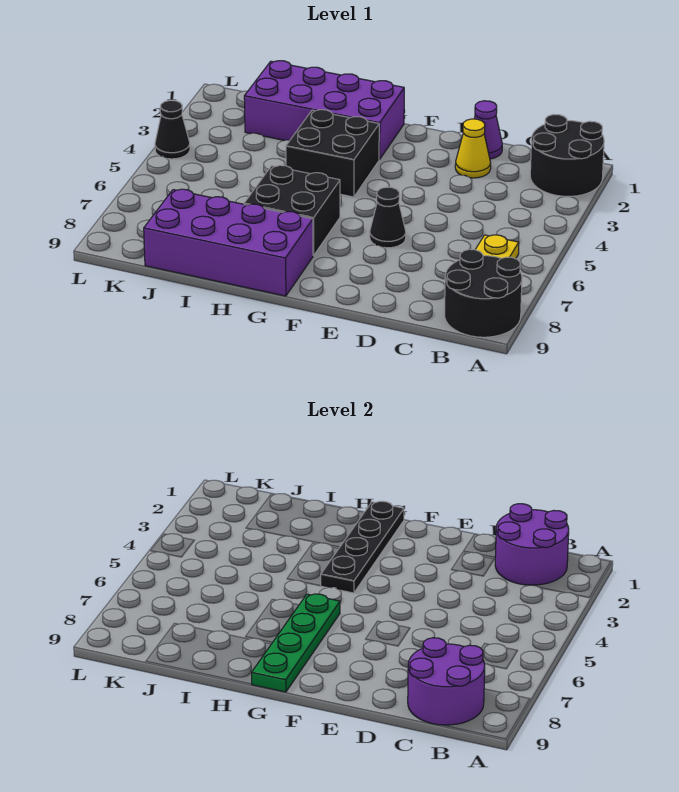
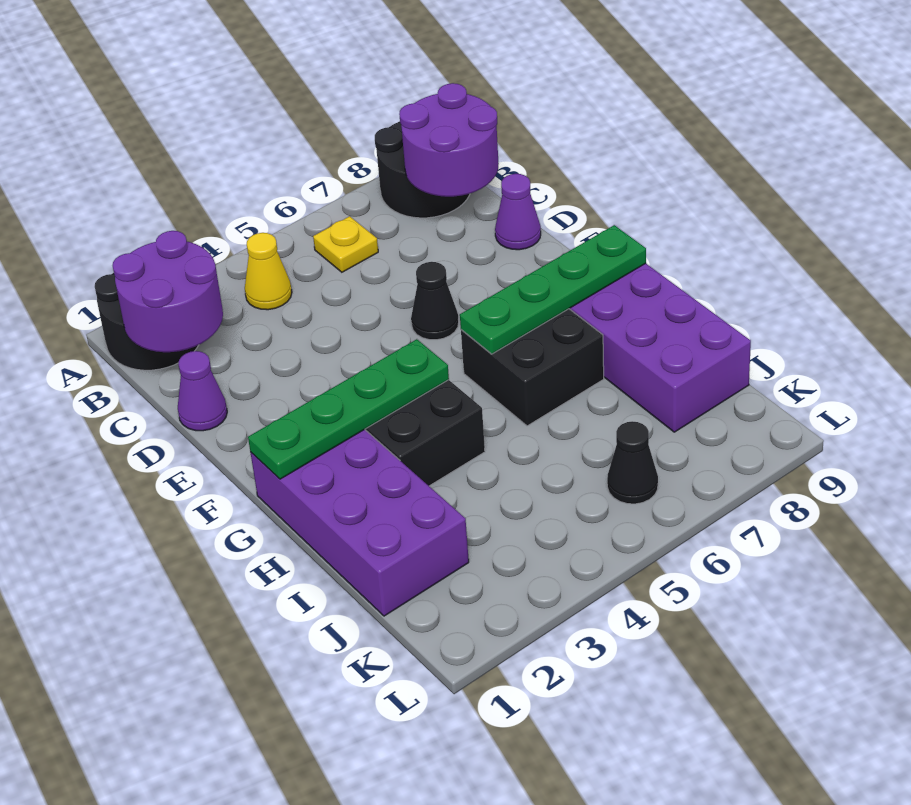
yellow cone D2 level 1 -> yellow cone B4 level 1
none -> purple cone D9 level 1
black plate G1:G4 level 2 -> green plate G1:G4 level 2
black cone L4 level 1 -> black cone K6 level 1

